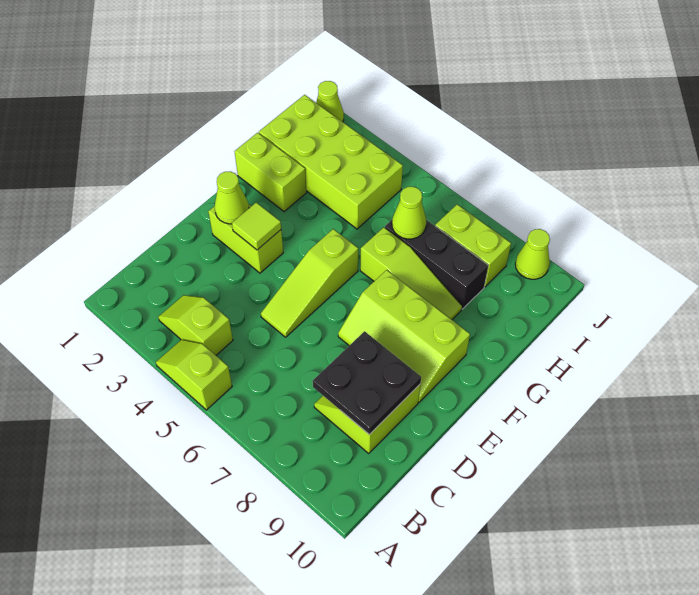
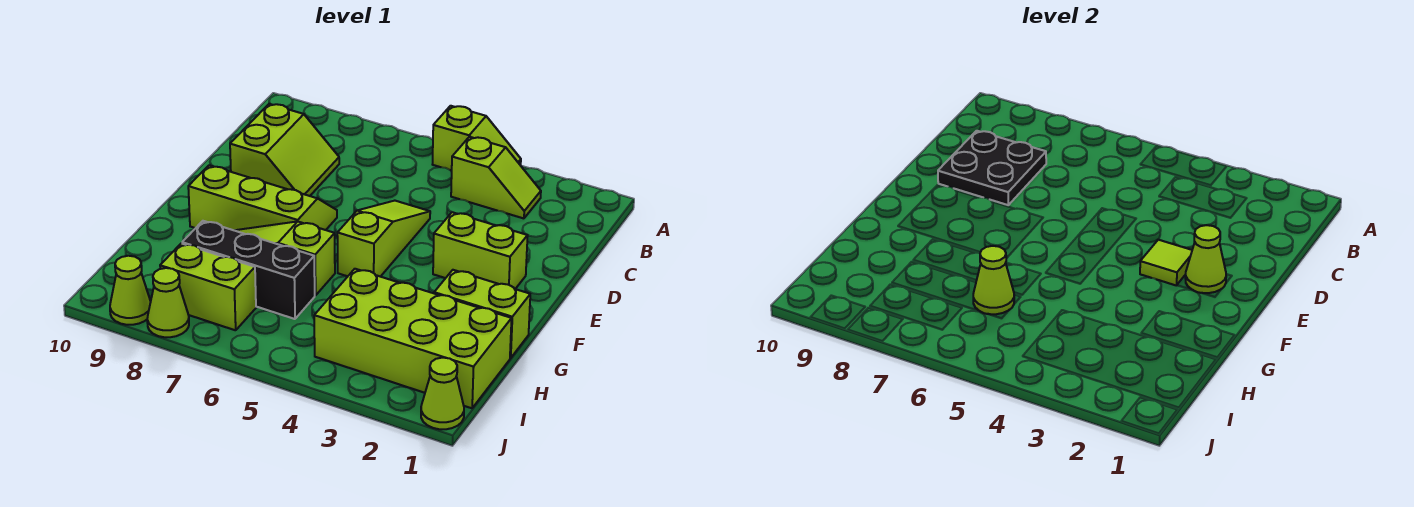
none -> lime cone J8 level 1

